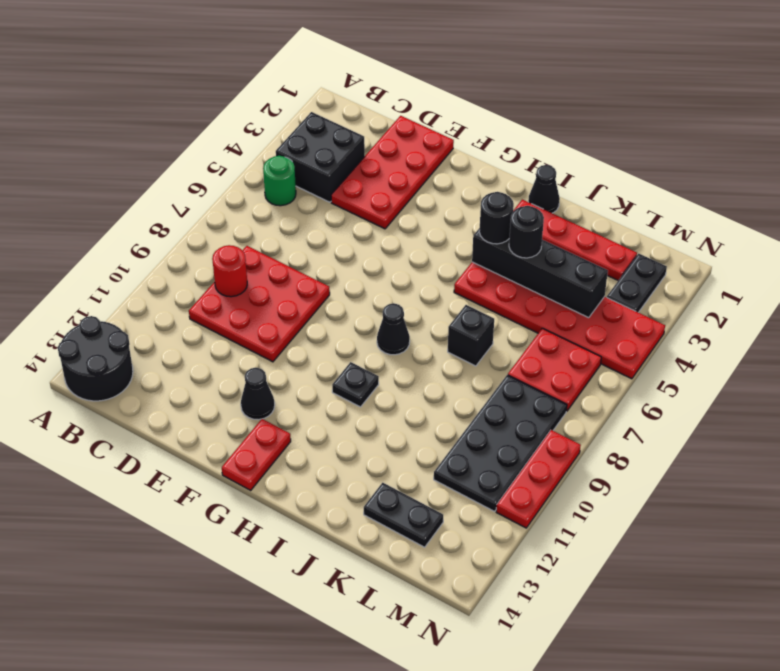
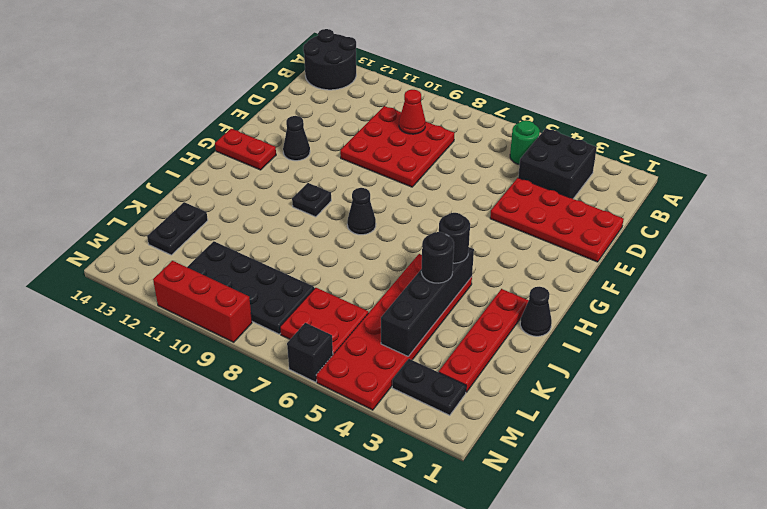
red round brick C9 level 2 -> red cone C9 level 2
black brick J7 level 1 -> black brick N6 level 1
red plate N9:N11 level 1 -> red brick N9:N11 level 1

